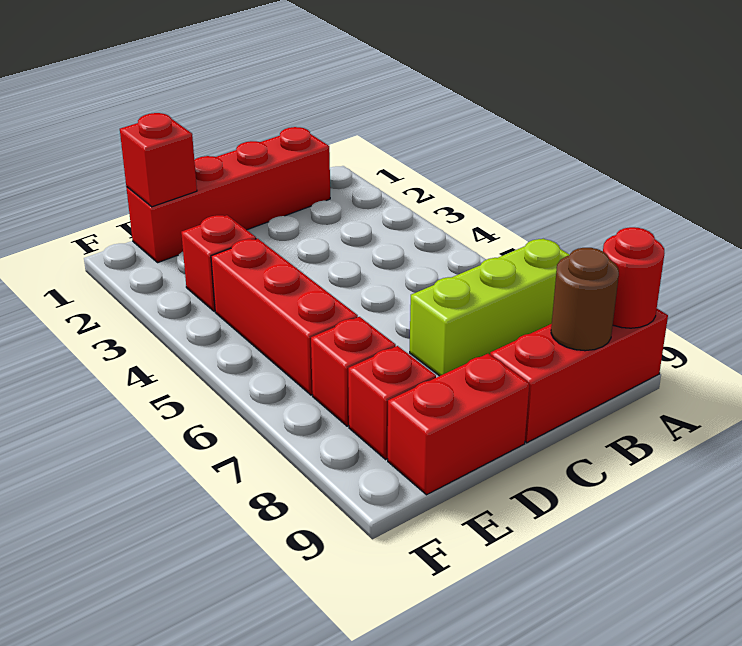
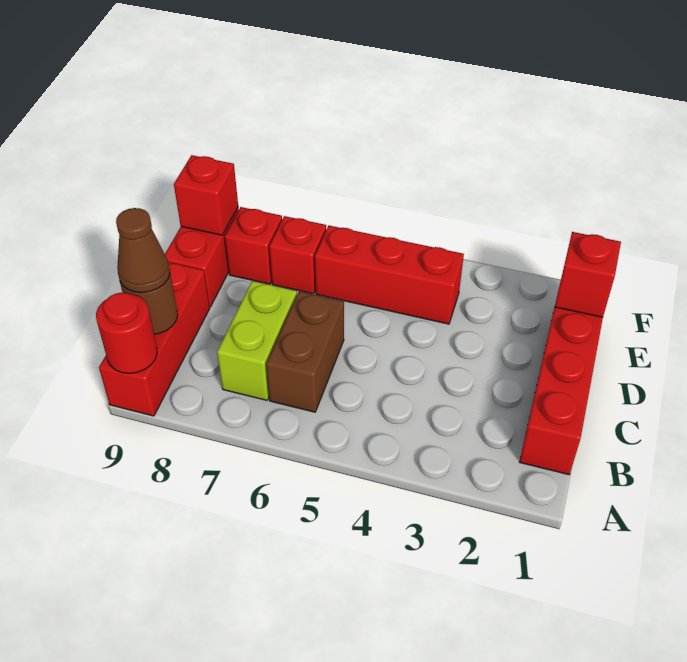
lime brick A7:C7 level 1 -> lime brick B7:C7 level 1
none -> brown brick B6:C6 level 1
none -> brown cone B9 level 3
red brick E3 level 1 -> red brick E9 level 2

